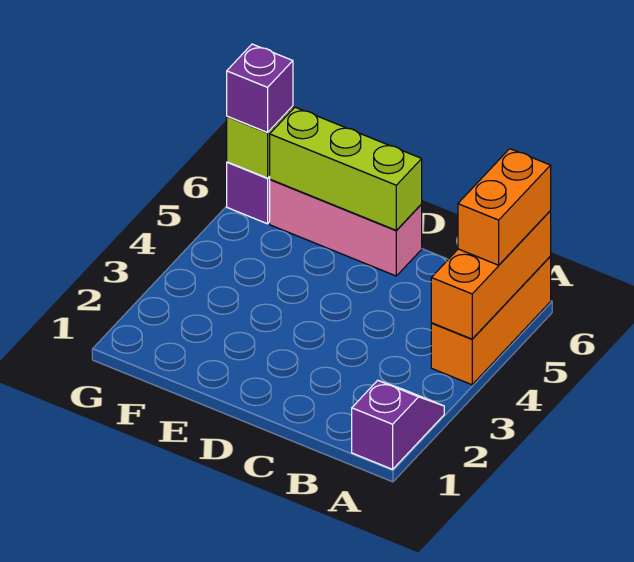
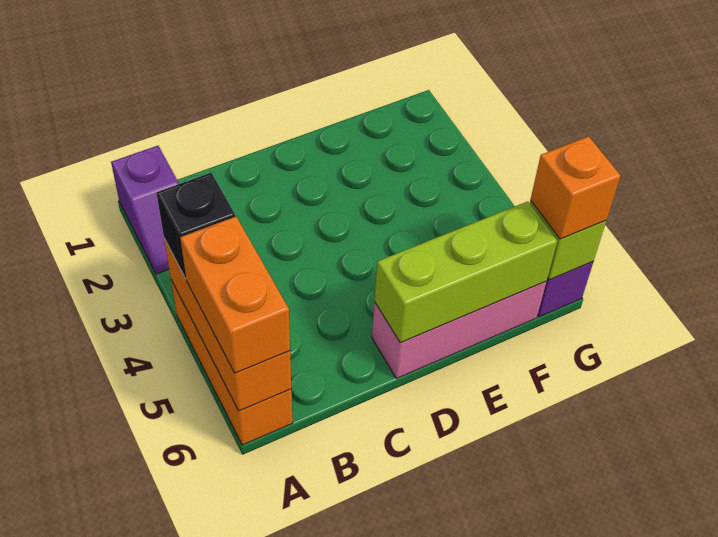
none -> black brick A4 level 3
purple brick G6 level 3 -> orange brick G6 level 3

